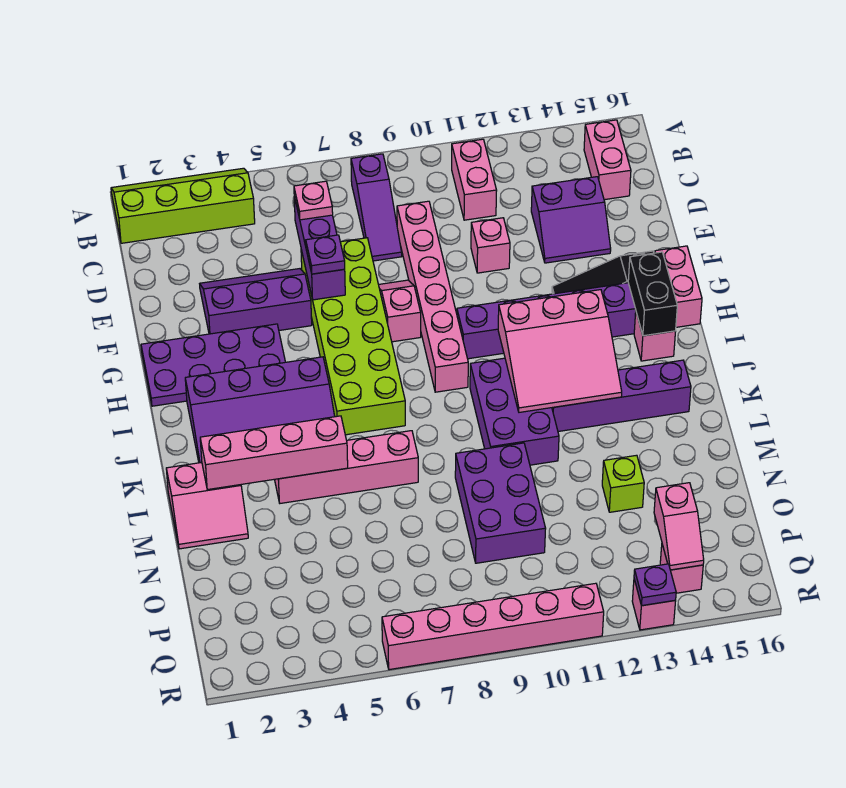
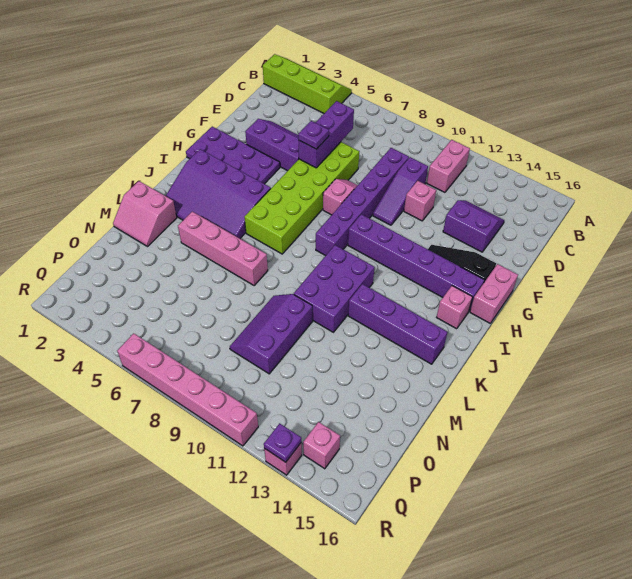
purple slope B8:D8 level 1 top B -> purple slope D10:F10 level 1 top D
pink brick B15:C15 level 1 -> none
pink plate D6 level 3 -> none
pink brick D9:I9 level 1 -> purple brick D9:I9 level 1
purple slope D13:E14 level 1 top D -> purple slope D13:E14 level 1 top E
black brick H15:I15 level 2 -> none
pink slope I11:K13 level 2 top I -> none
pink brick L2:L5 level 2 -> none
purple brick M9:O10 level 1 -> purple slope M9:O10 level 1 top 10
lime brick N13 level 1 -> none
pink slope P14:Q14 level 2 top P -> none

